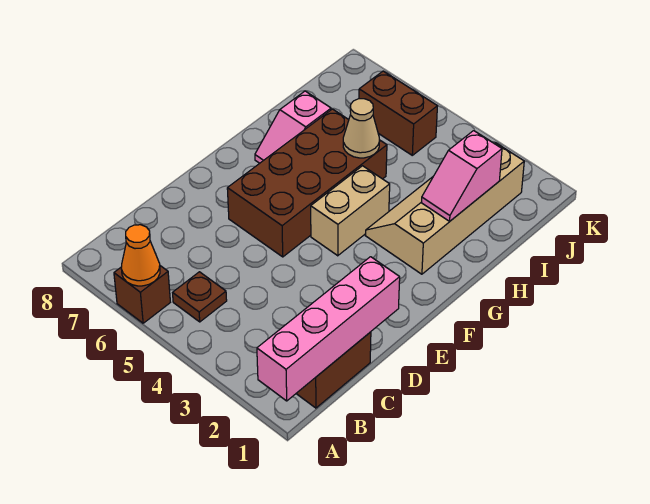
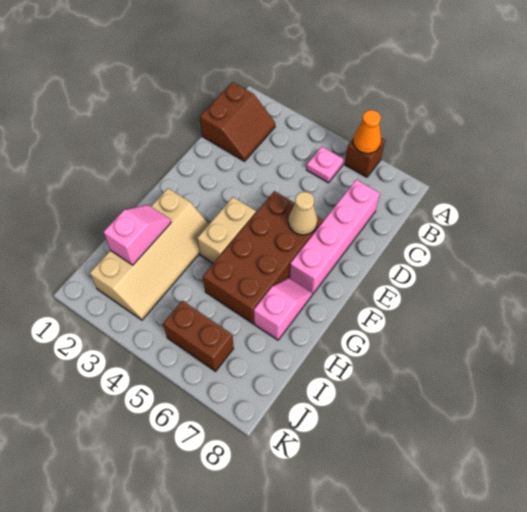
pink brick A1:D1 level 2 -> pink brick C7:F7 level 1
brown plate B5 level 1 -> pink plate B5 level 1
tan cone H5 level 2 -> tan cone E6 level 2

